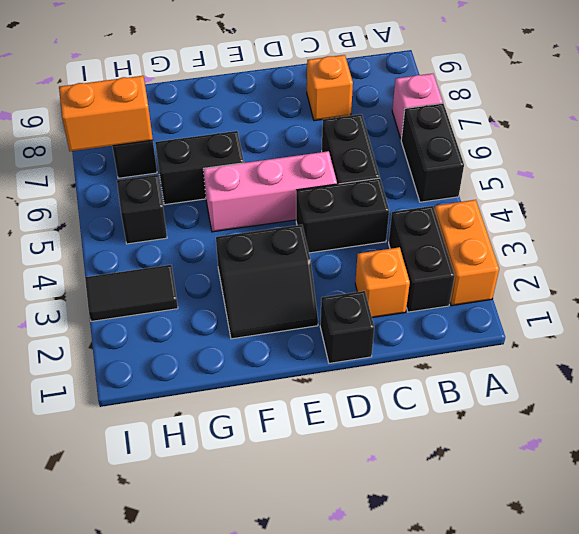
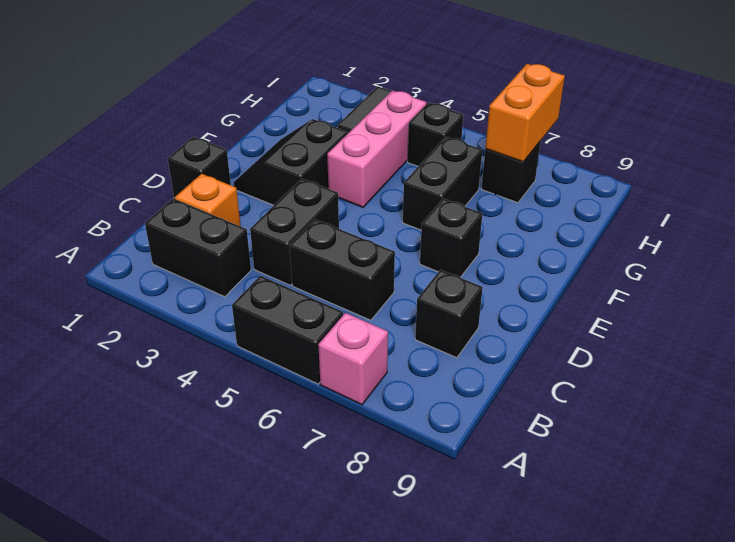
orange brick A2:A3 level 1 -> none
orange brick C8 level 1 -> black brick C8 level 1
pink brick D5:F5 level 1 -> pink brick F4:H4 level 1
none -> black brick E7 level 1

